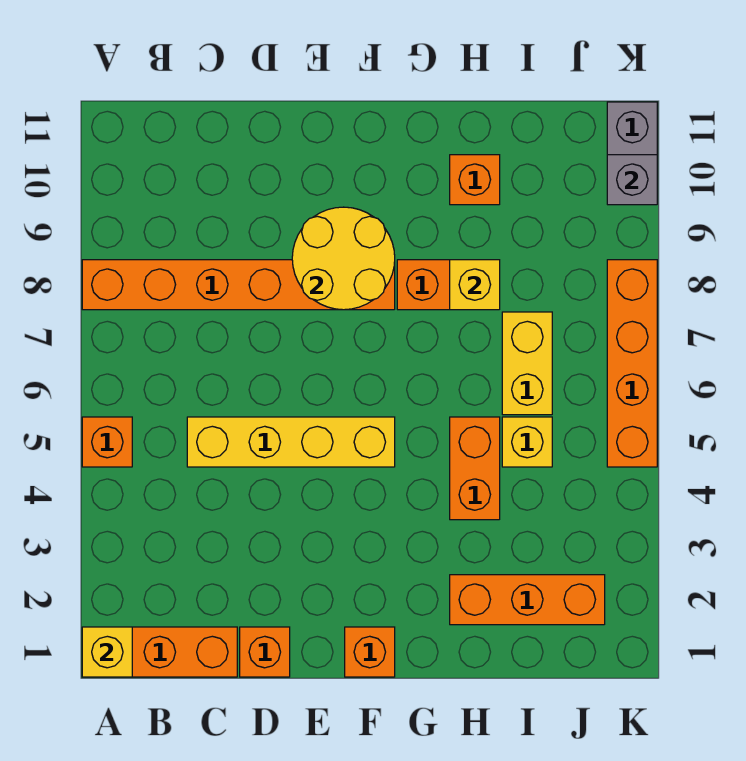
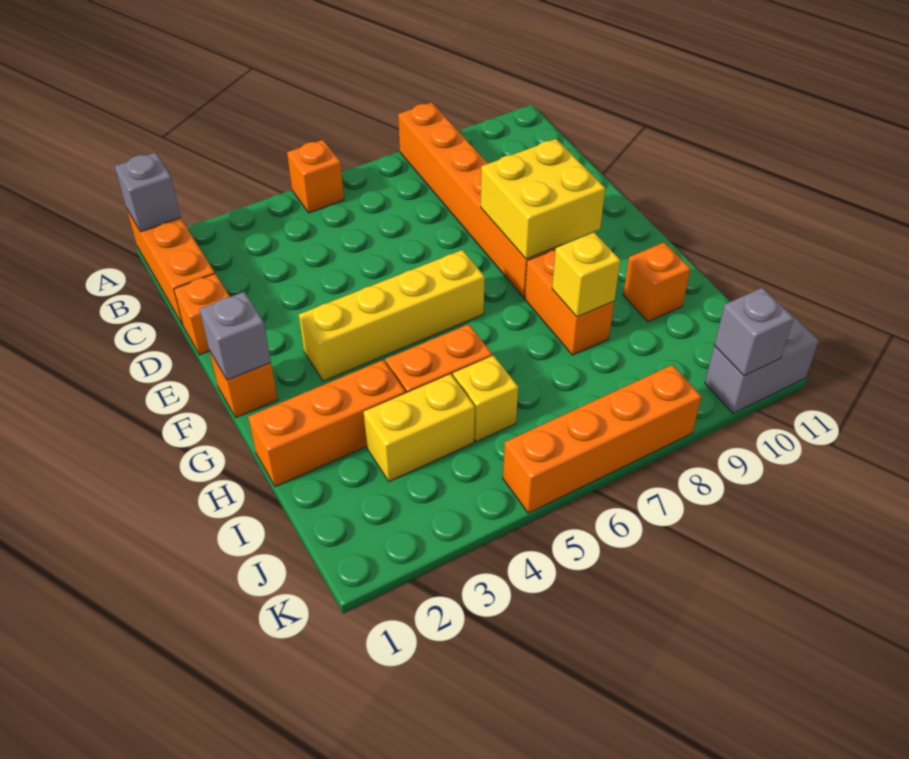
yellow brick A1 level 2 -> grey brick A1 level 2
yellow brick C5:F5 level 1 -> yellow brick F3:F6 level 1
yellow round brick E8:F9 level 2 -> yellow brick E8:F9 level 2
none -> grey brick F1 level 2
orange brick H2:J2 level 1 -> orange brick H1:H3 level 1
yellow brick I6:I7 level 1 -> yellow brick I3:I4 level 1

